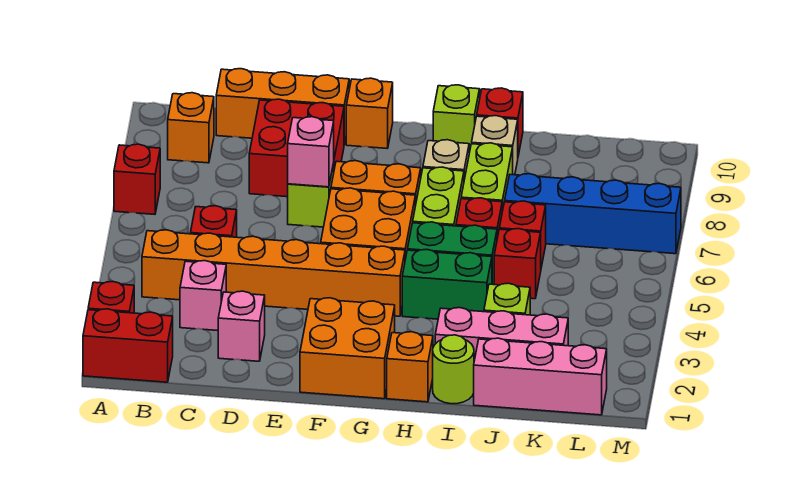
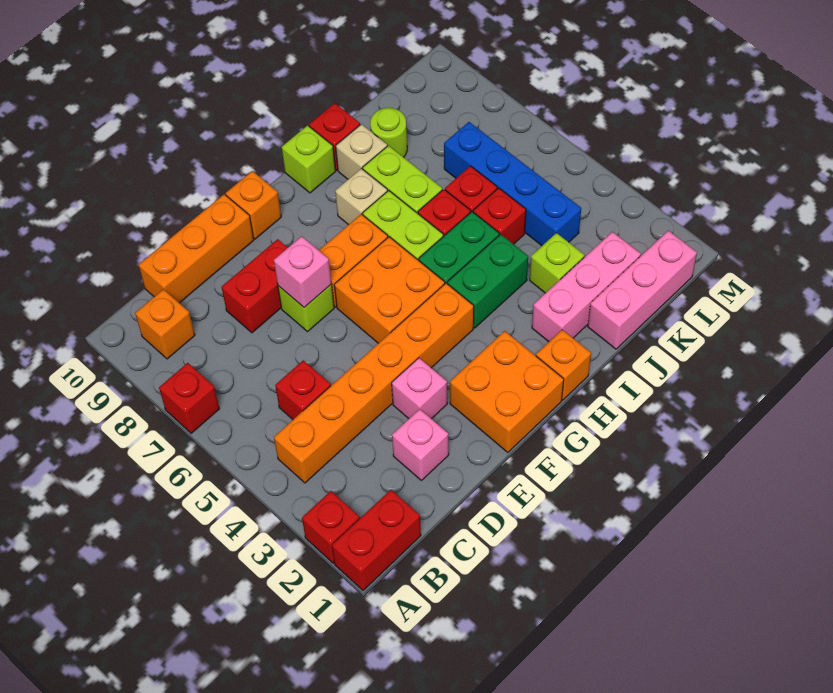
pink brick C3 level 1 -> pink brick E3 level 1
red brick D8:E9 level 1 -> red brick D8:E8 level 1
lime round brick I1 level 1 -> lime round brick J9 level 1
blue brick J7:M7 level 1 -> blue brick K4:K7 level 1

